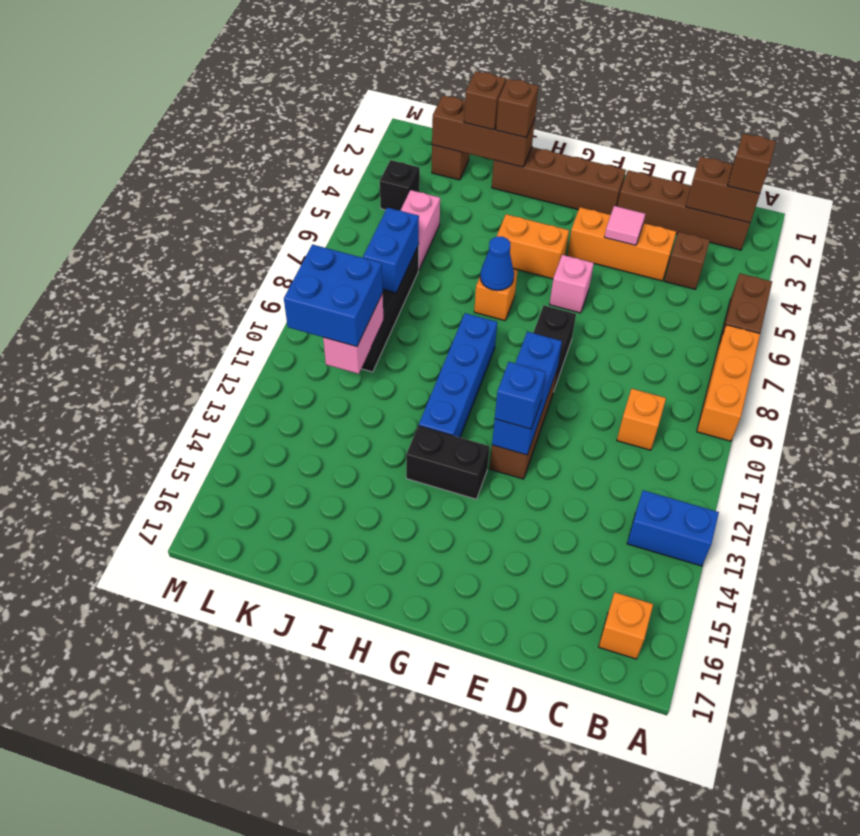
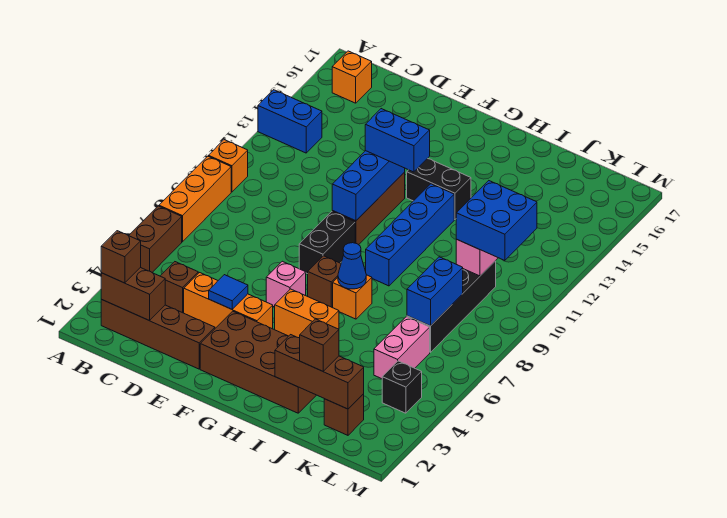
orange brick C10 level 1 -> orange brick A10 level 1
pink tile E4 level 2 -> blue tile E4 level 2
brown brick F2:I2 level 1 -> brown brick F2:I3 level 1
blue brick F12 level 3 -> blue brick F12:G12 level 3
brown brick I2 level 3 -> brown brick G7 level 1

